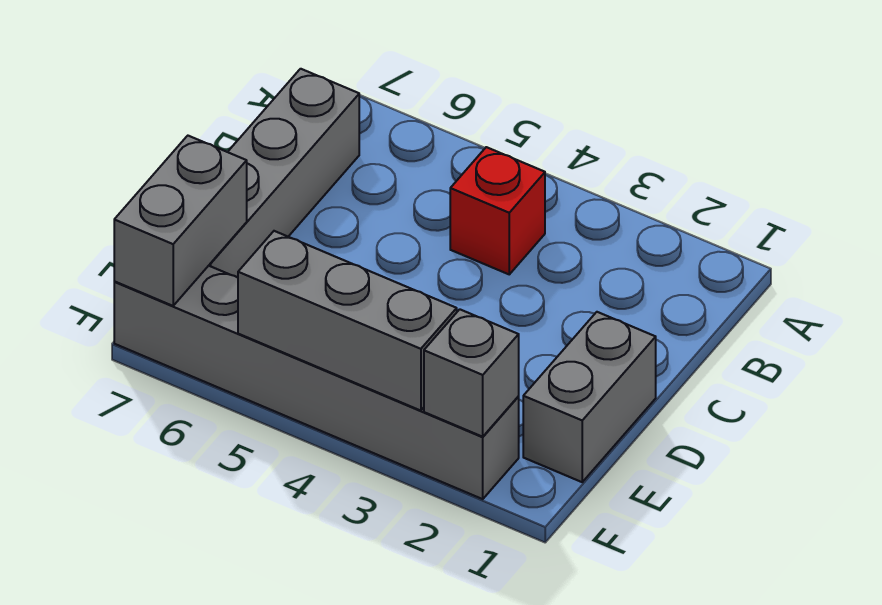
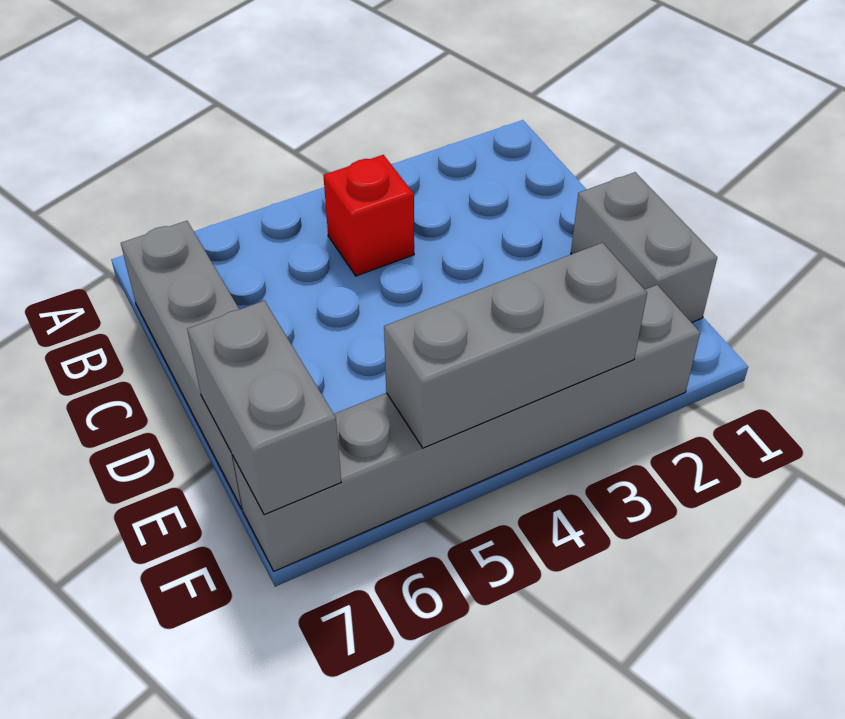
grey brick F2 level 2 -> none

